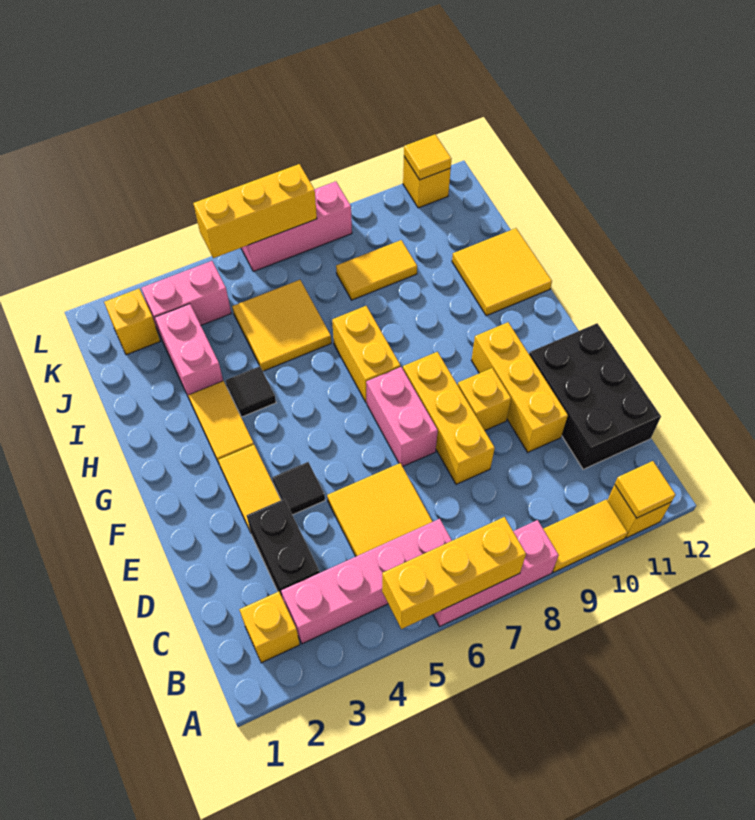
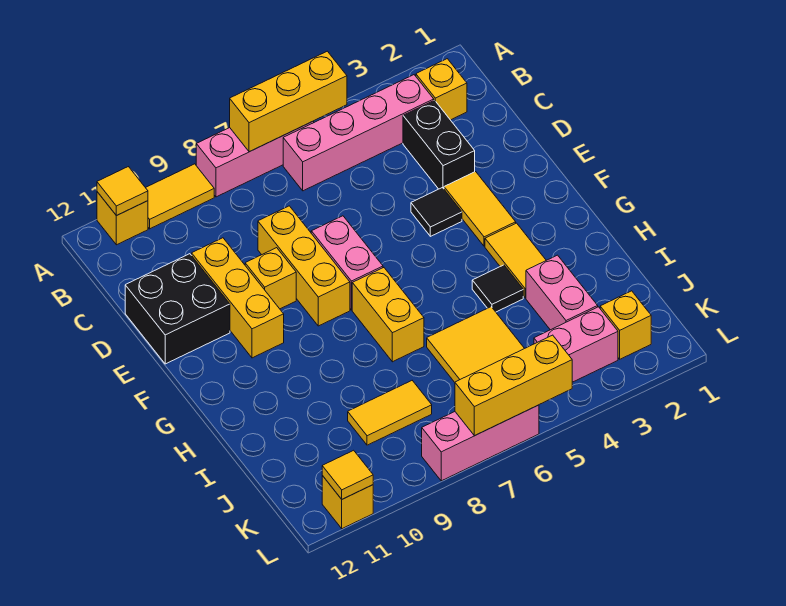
yellow tile C5:D6 level 1 -> none
black brick C11:E12 level 1 -> black brick D11:E12 level 1
yellow tile H11:I12 level 1 -> none

